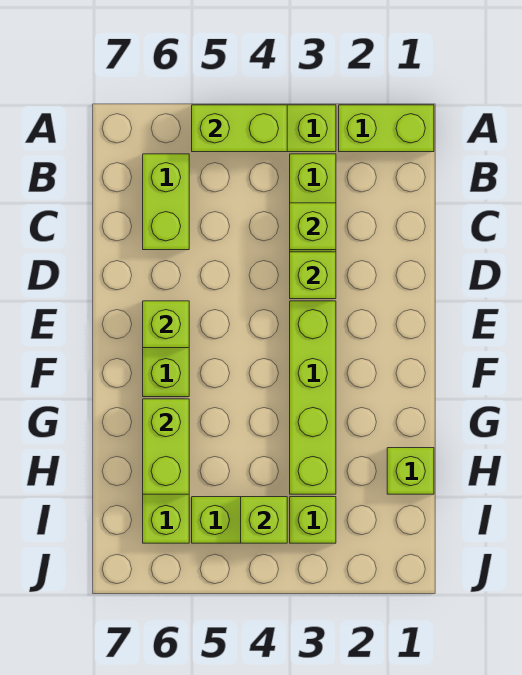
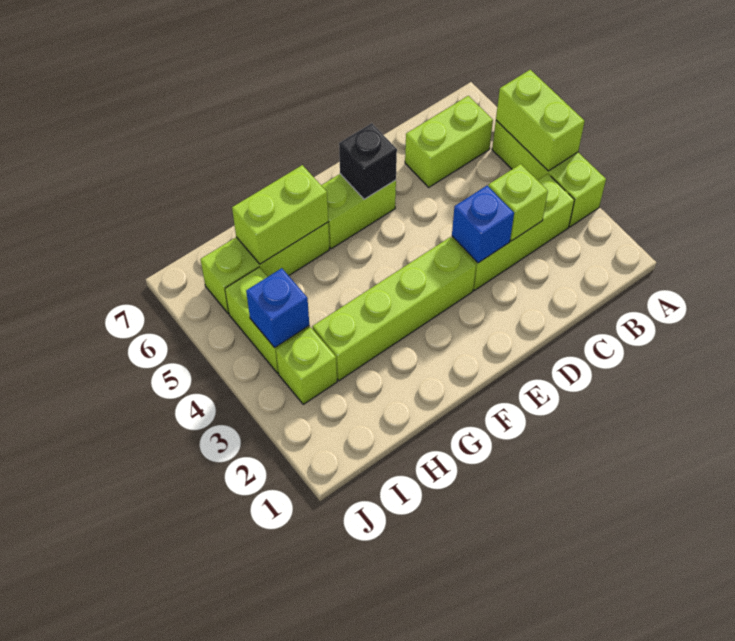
lime brick A1:A2 level 1 -> none
lime brick D3 level 2 -> blue brick D3 level 2
lime brick E6 level 2 -> black brick E6 level 2
lime brick H1 level 1 -> none
lime brick I4 level 2 -> blue brick I4 level 2

